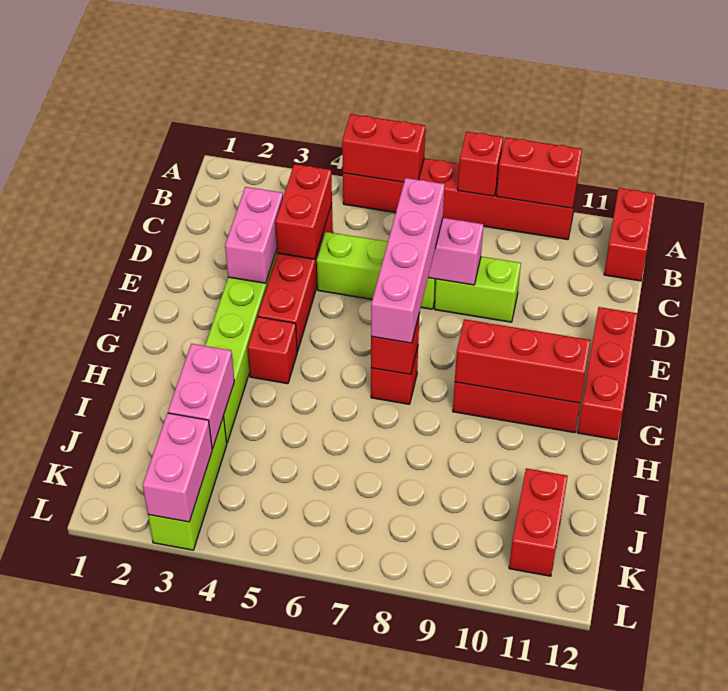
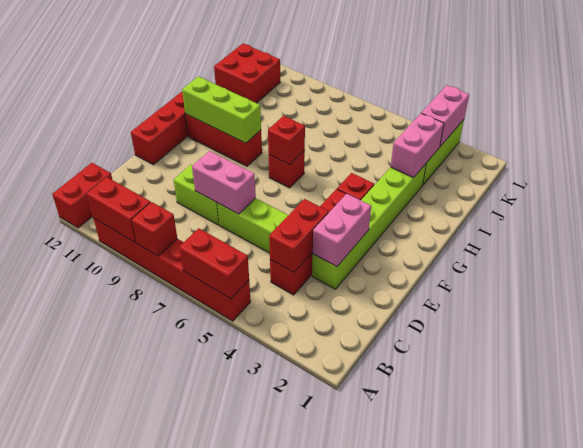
pink brick D7:G7 level 3 -> none
red brick G9:G11 level 2 -> lime brick G9:G11 level 2
red brick J11:K11 level 1 -> red brick J11:K12 level 1

